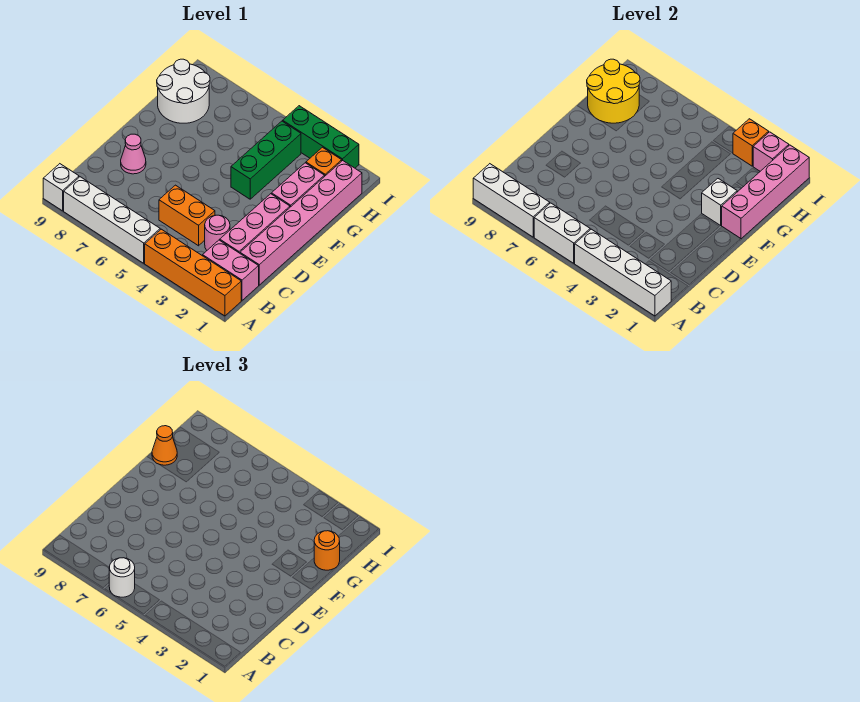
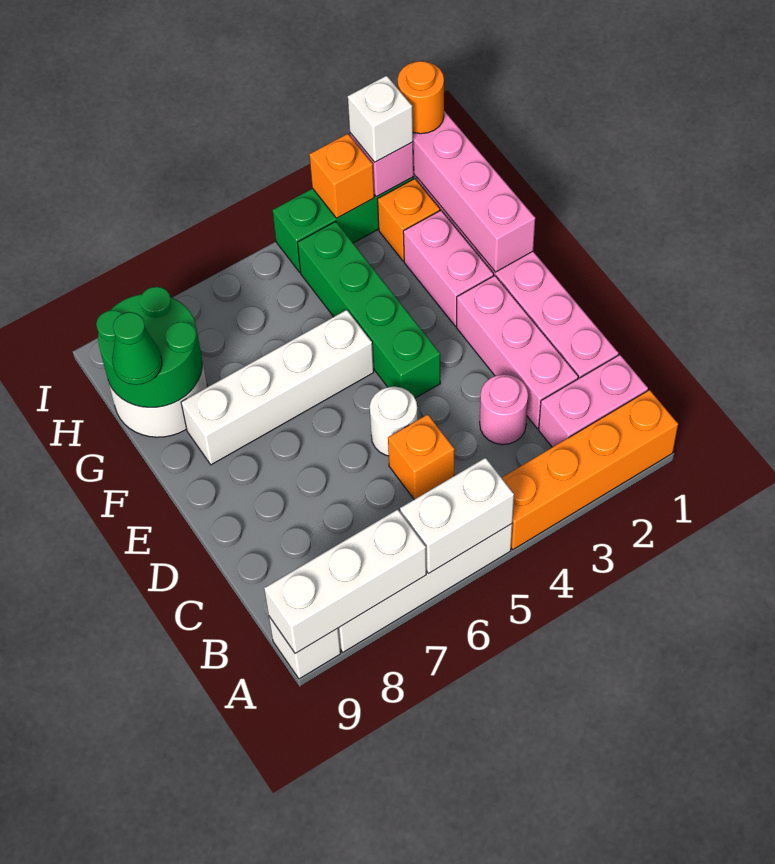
white brick A1:A4 level 2 -> white brick F5:F8 level 1
white round brick A6 level 3 -> white round brick D5 level 1
orange brick C4:C5 level 1 -> orange brick C5 level 1
pink cone D8 level 1 -> none
white brick F2 level 2 -> white brick I2 level 3
green brick F4:H4 level 1 -> green brick E4:H4 level 1
orange round brick G1 level 3 -> orange round brick I1 level 3
yellow round brick G8:H9 level 2 -> green round brick G8:H9 level 2
orange cone G9 level 3 -> green cone G9 level 3

